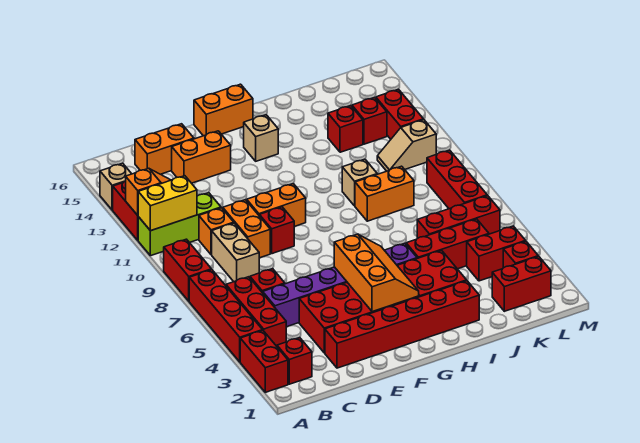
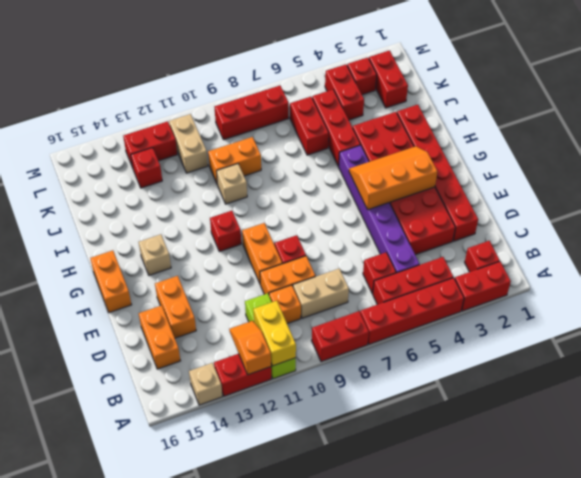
orange brick I9:J9 level 1 -> orange brick J9:J10 level 1
red brick J6:L6 level 1 -> red brick J6:K6 level 1
red brick J13 level 1 -> red brick G11 level 1
tan slope K11:L11 level 1 top L -> tan brick K11:L11 level 1

